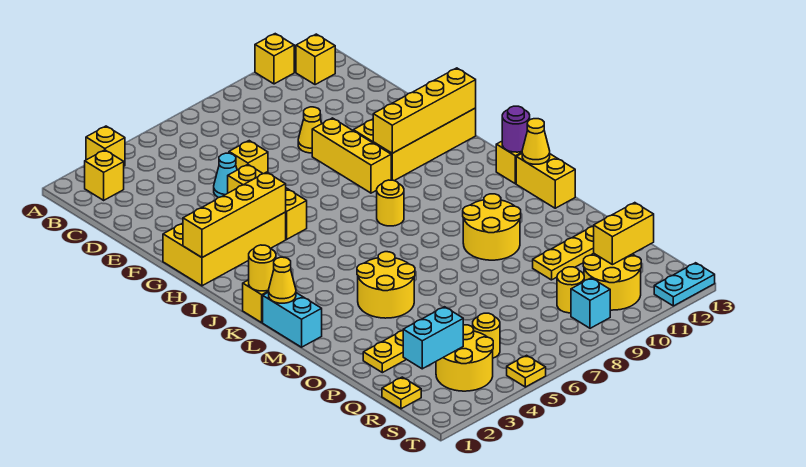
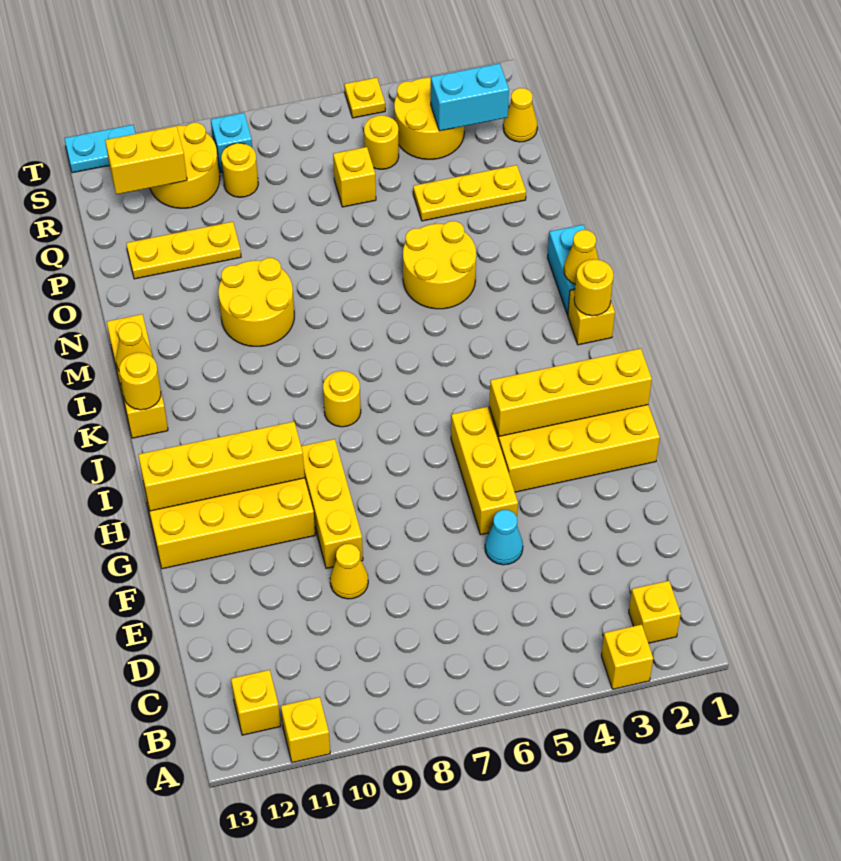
yellow brick E6 level 1 -> yellow brick Q6 level 1
purple round brick K13 level 2 -> yellow round brick K13 level 2
yellow plate R1 level 1 -> yellow cone R1 level 1

